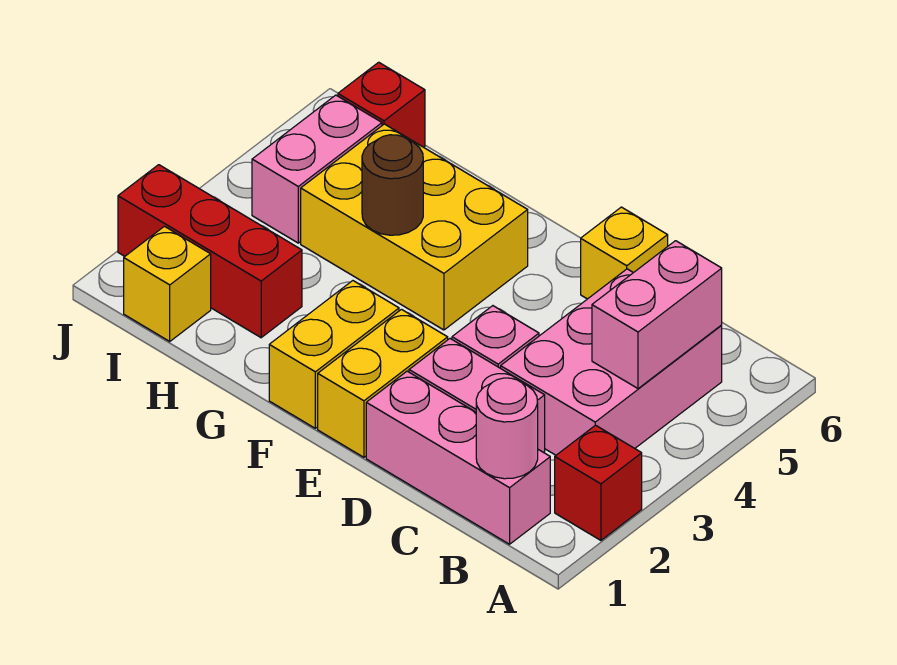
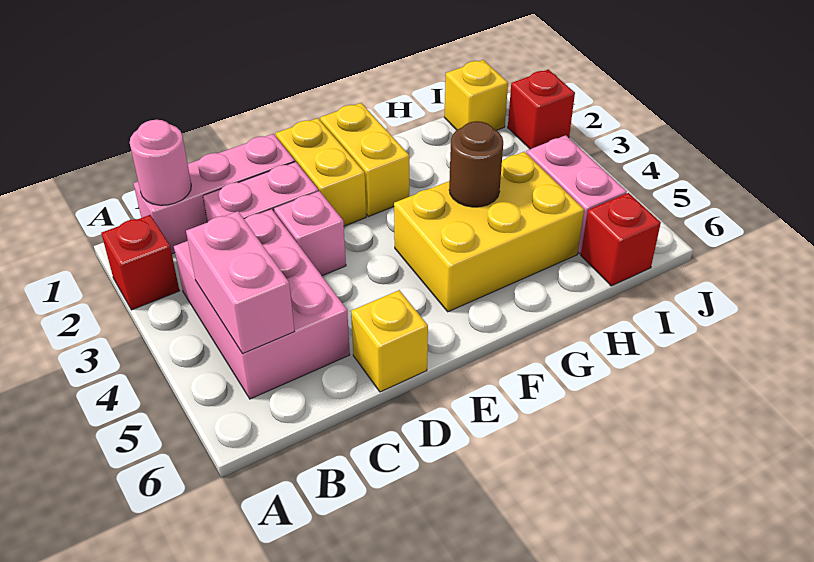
red brick H2:J2 level 1 -> red brick J2 level 1

